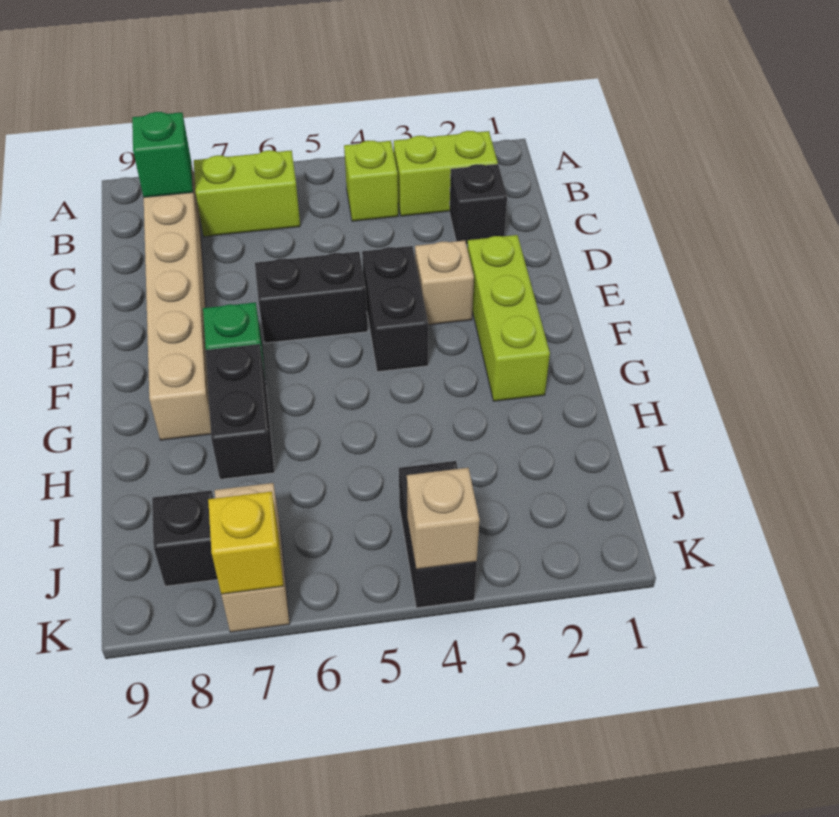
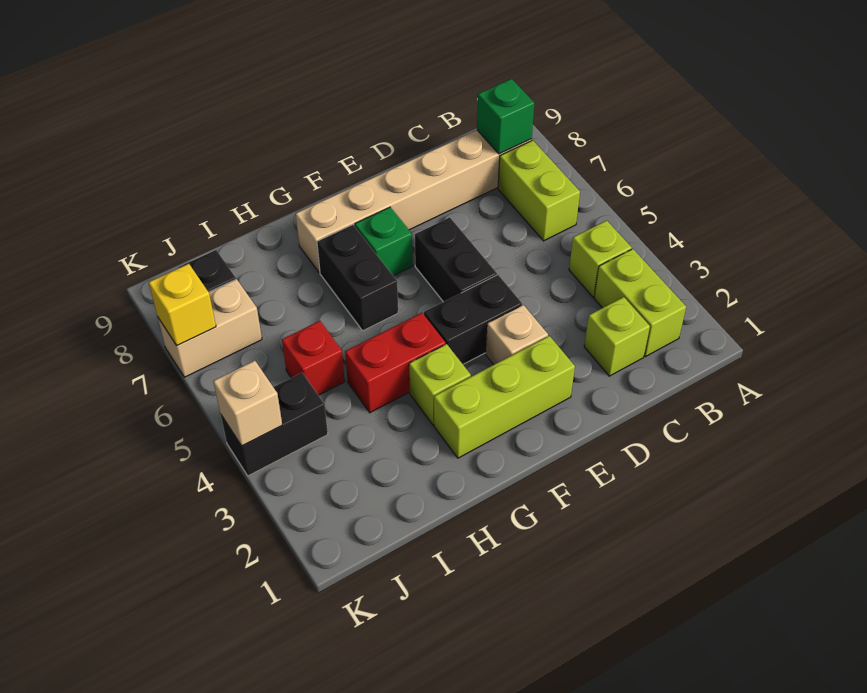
black brick C2 level 1 -> lime brick C2 level 1
none -> lime brick G3 level 1
none -> red brick G4:H4 level 1
black brick G7:H7 level 1 -> black brick G6:G7 level 1
none -> red brick I5 level 1

